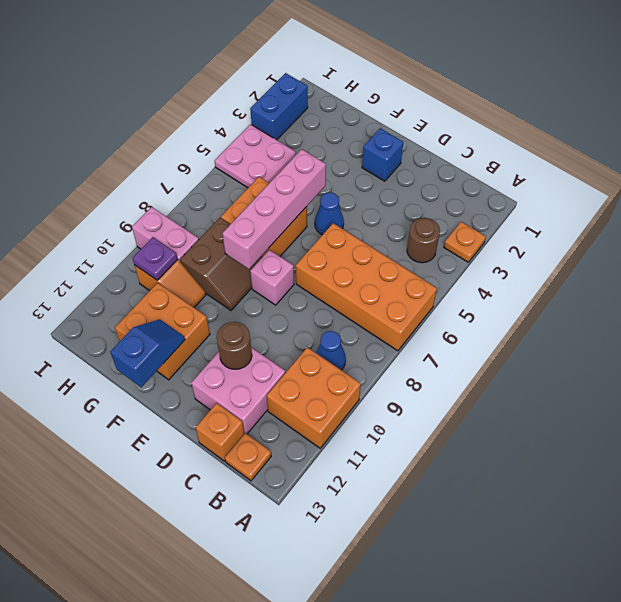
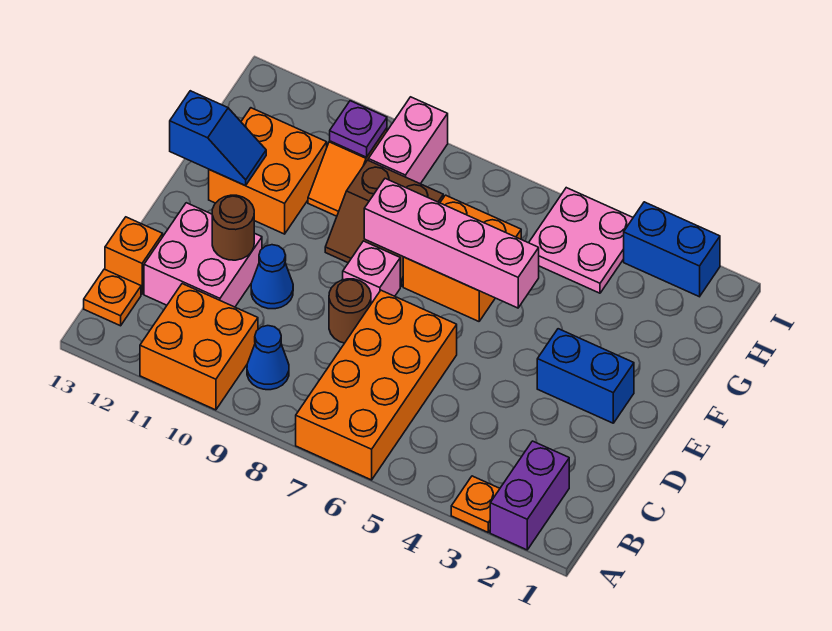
none -> purple brick A2:B2 level 1
brown round brick B4 level 1 -> brown round brick D8 level 1
blue brick E2 level 1 -> blue brick E2:E3 level 1
blue cone E5 level 1 -> blue cone D10 level 1

